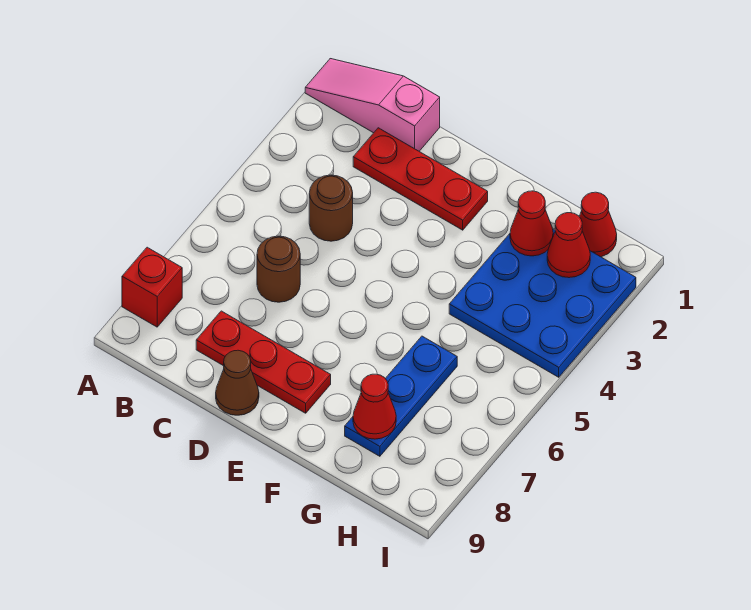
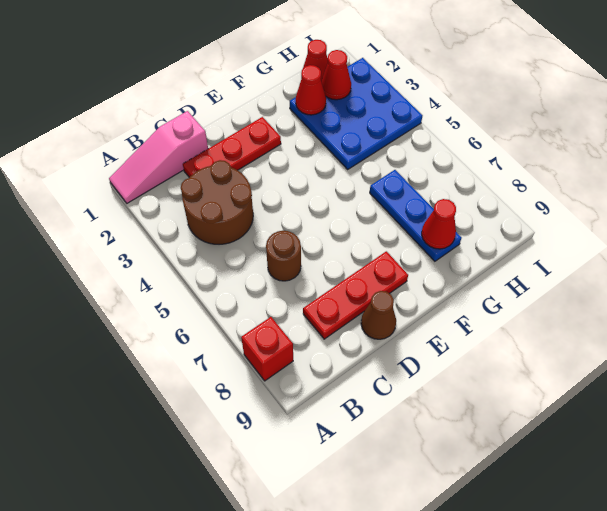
brown round brick C4 level 1 -> brown round brick B3:C4 level 1

